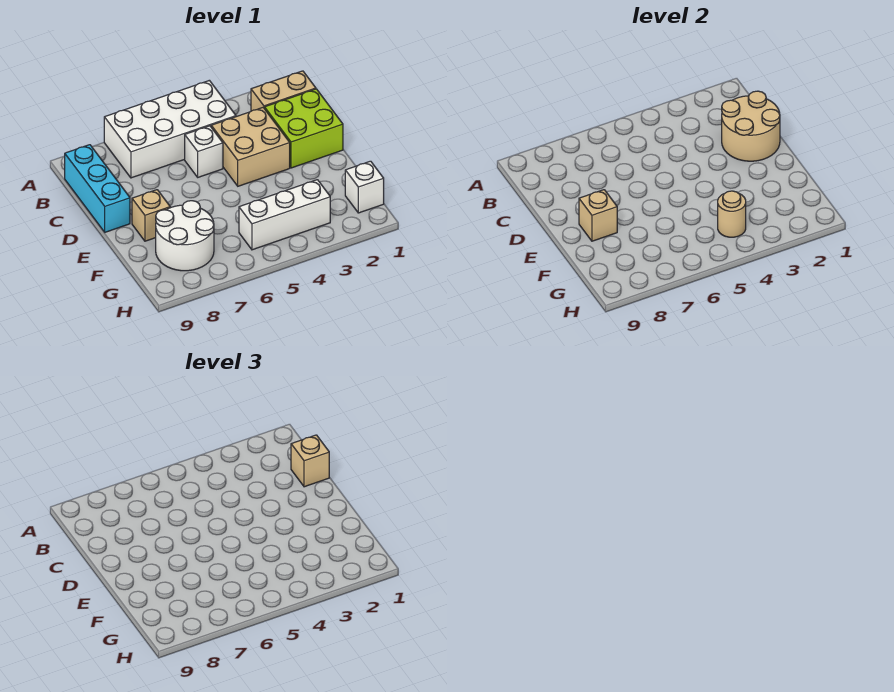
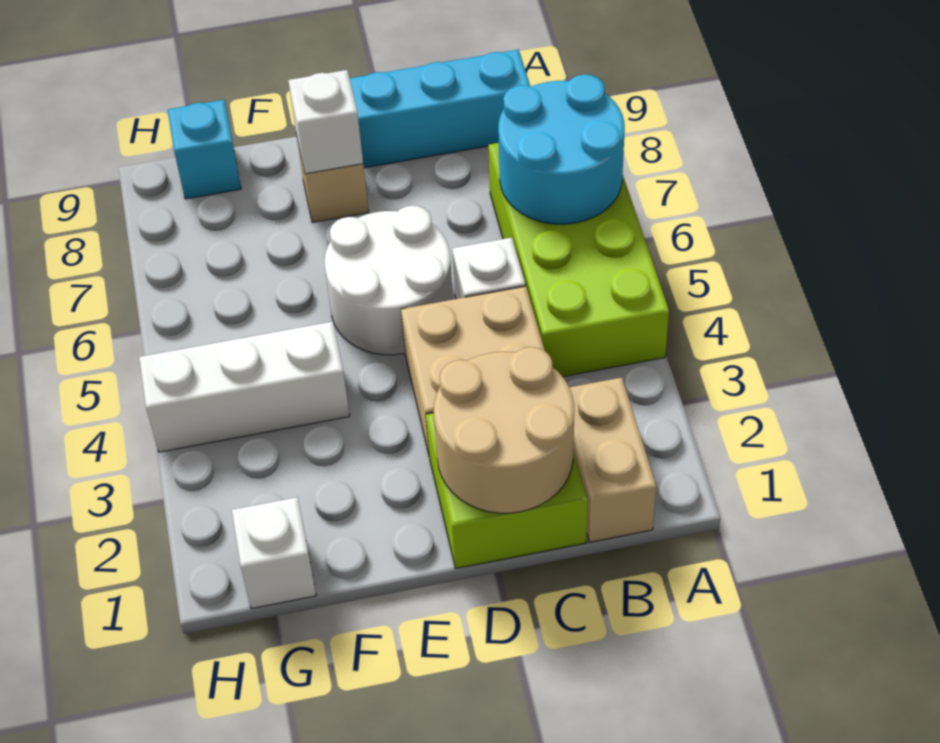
white brick A4:B7 level 1 -> lime brick A4:B7 level 1
none -> cyan round brick A6:B7 level 2
tan brick C1 level 3 -> none
tan brick E8 level 2 -> white brick E8 level 2
white round brick F7:G8 level 1 -> white round brick D5:E6 level 1
white brick G3:G5 level 1 -> white brick F4:H4 level 1
tan round brick G4 level 2 -> none
none -> cyan brick G9 level 1

